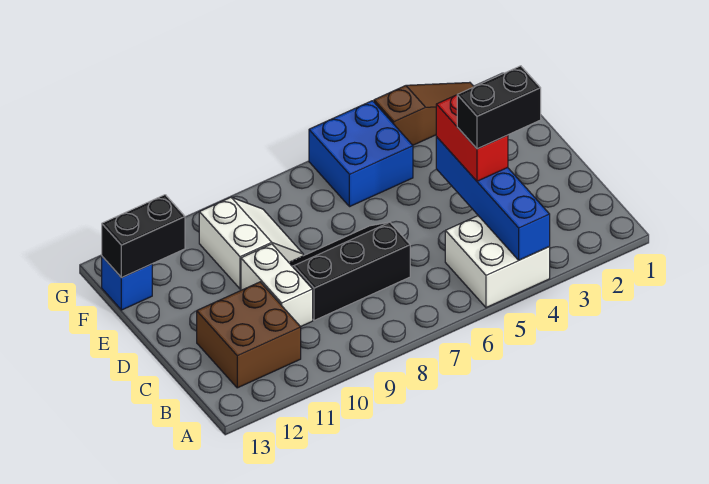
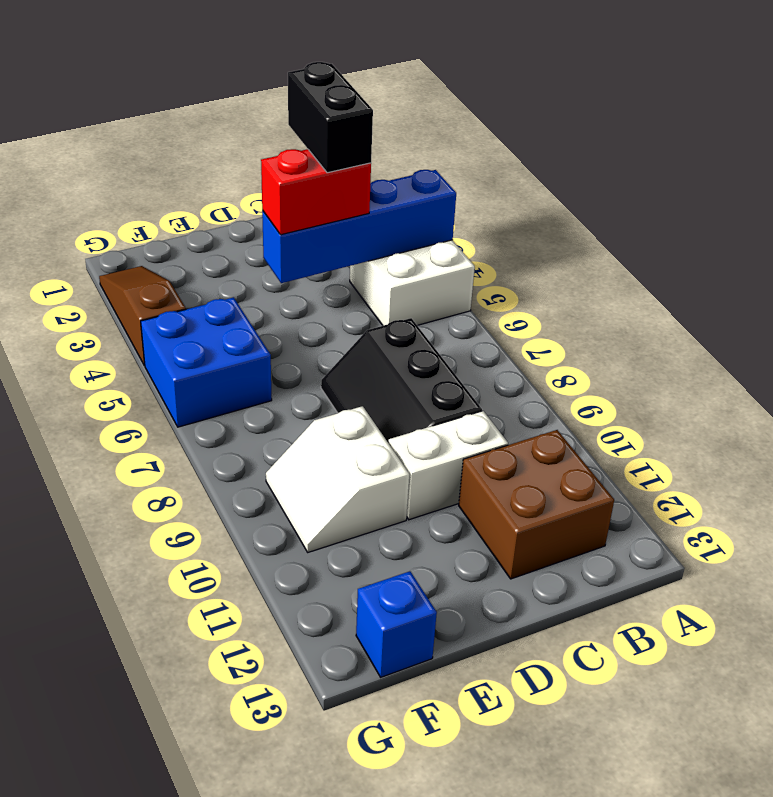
white slope E9:F10 level 1 top 10 -> white slope E9:F10 level 1 top E
black brick F12:F13 level 2 -> none

